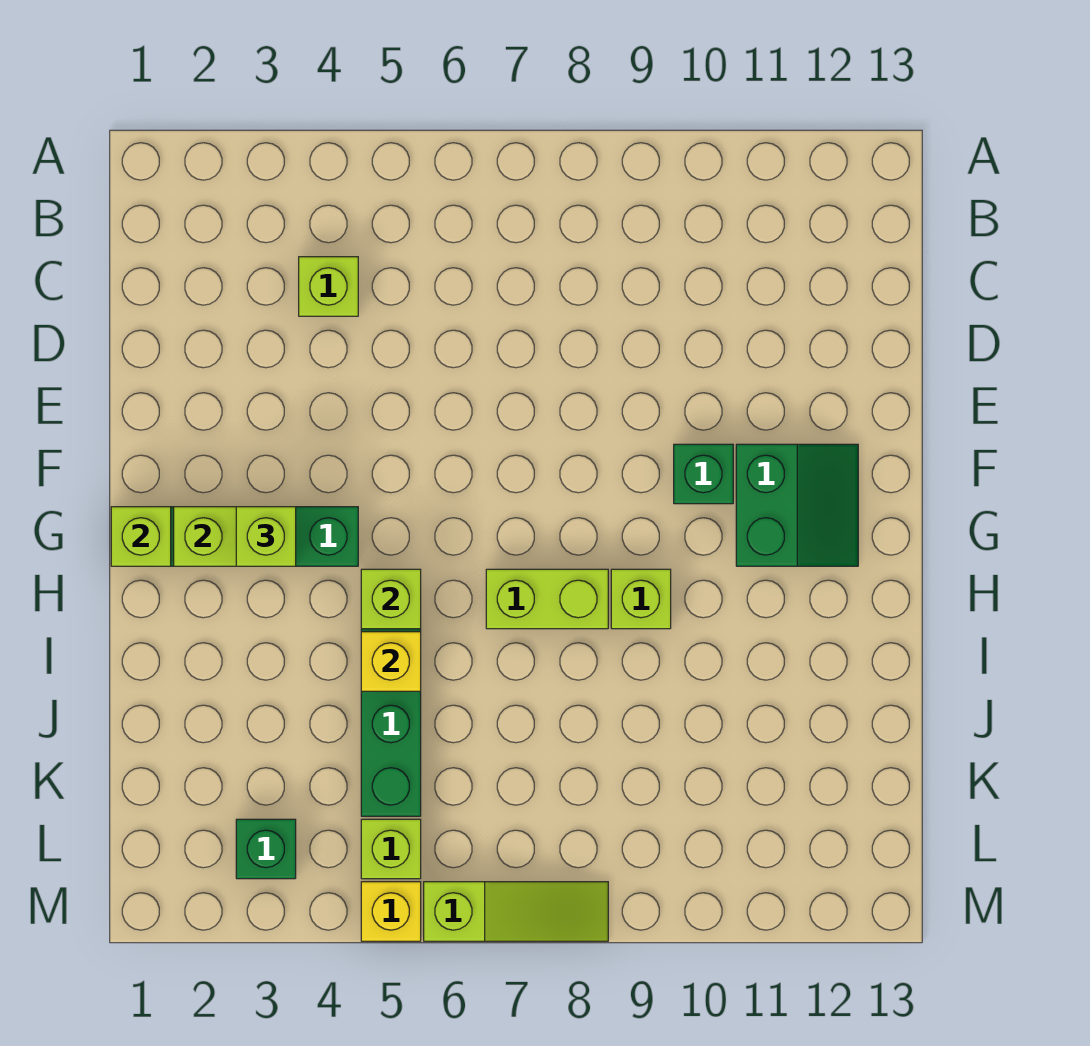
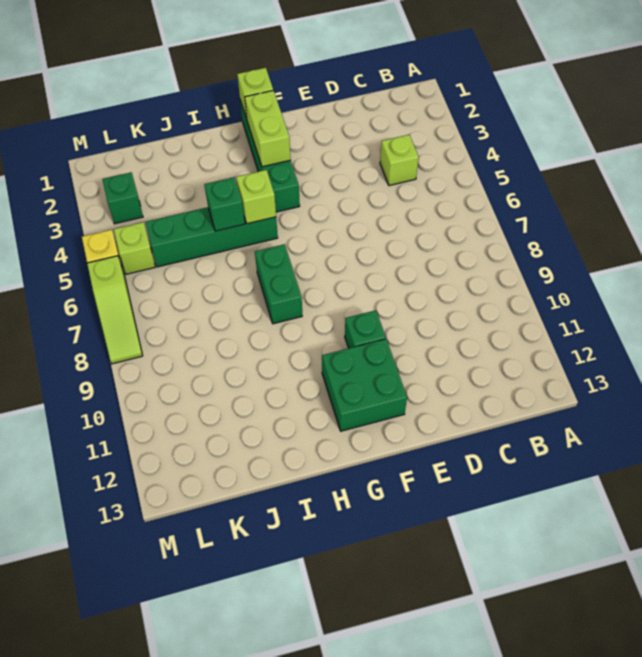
green slope F11:G12 level 1 top 11 -> green brick F11:G12 level 1
lime brick G3 level 3 -> none
lime brick H7:H8 level 1 -> green brick H7:H8 level 1
lime brick H9 level 1 -> none
yellow brick I5 level 2 -> green brick I5 level 2

